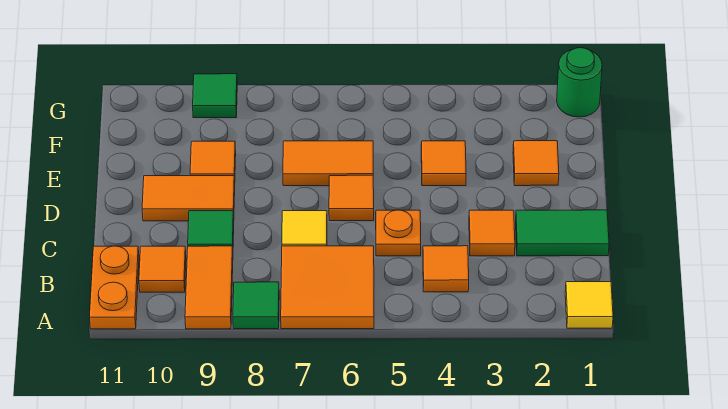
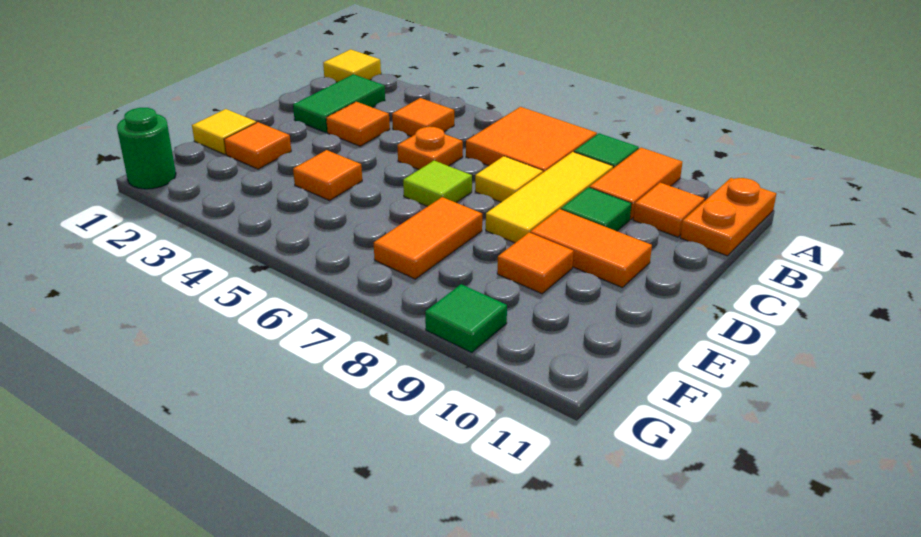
none -> yellow tile B8:D8 level 1
green tile C1:C2 level 1 -> green tile B2:C2 level 1
orange tile D6 level 1 -> lime tile D6 level 1
none -> yellow tile E1 level 1
orange tile E6:E7 level 1 -> orange tile E7:F7 level 1

